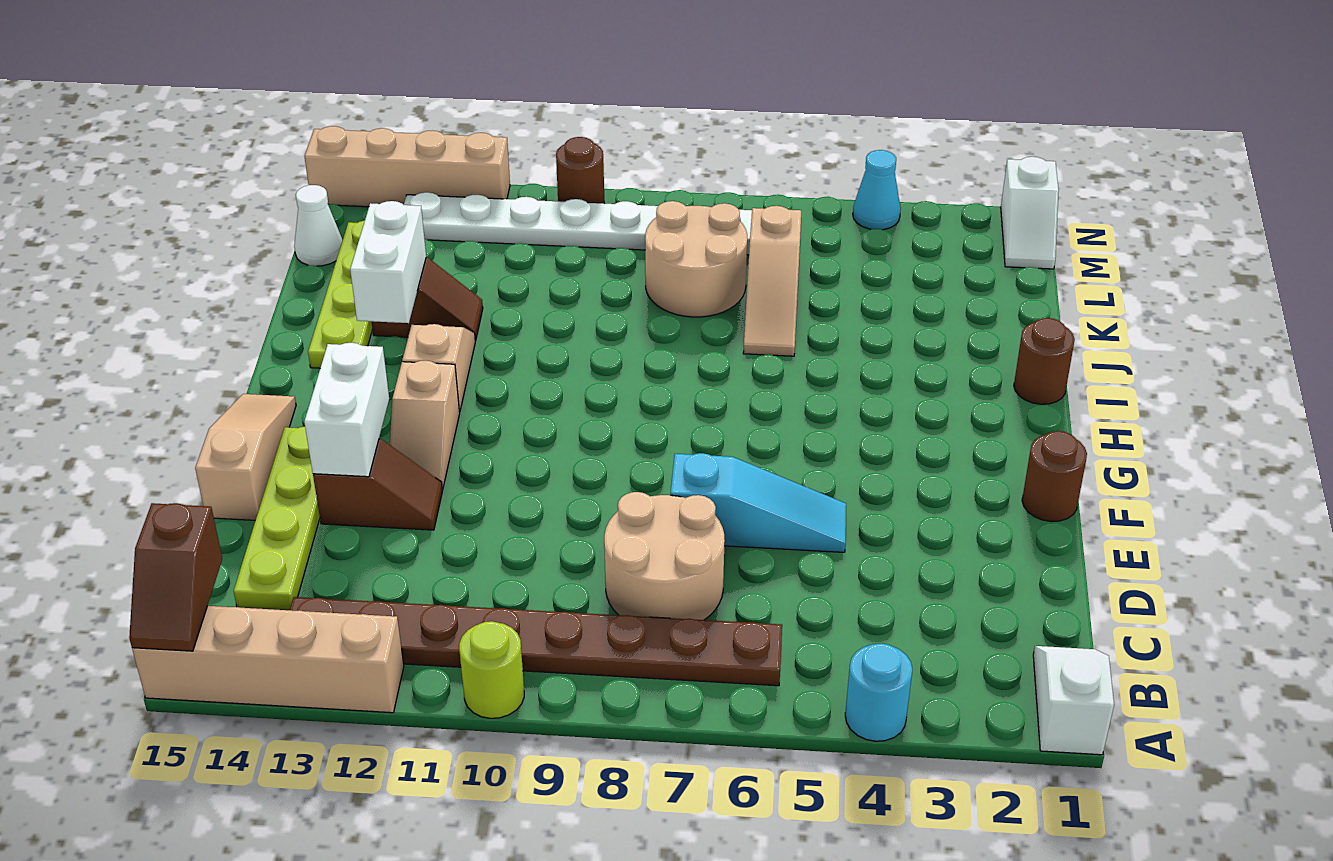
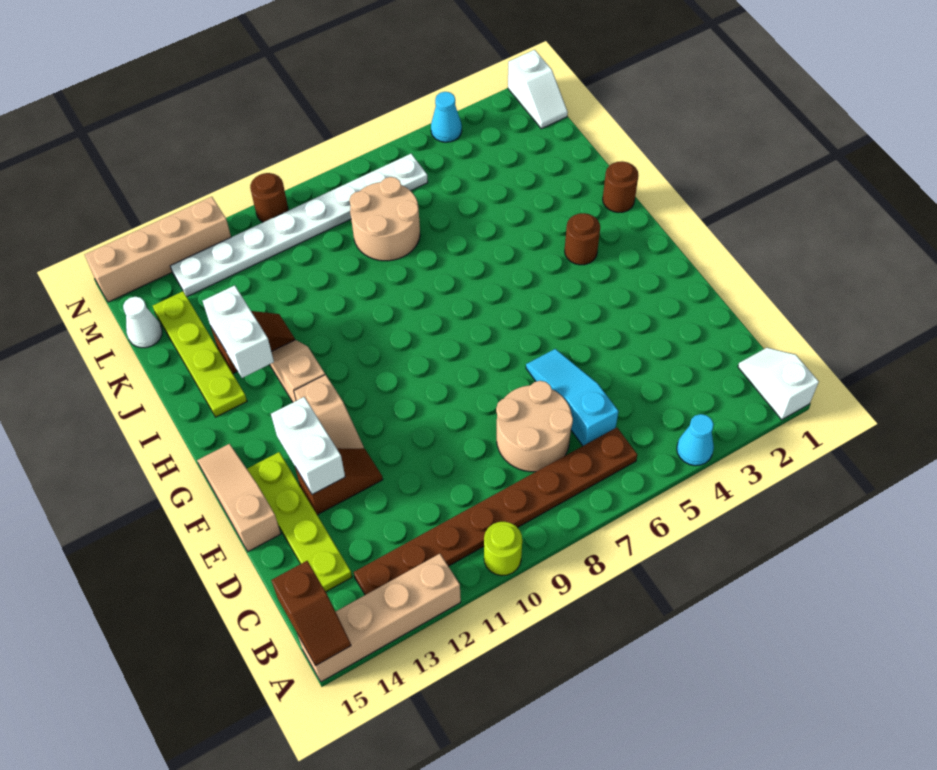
cyan round brick A4 level 1 -> cyan cone A4 level 1
cyan slope E5:E7 level 1 top 7 -> cyan slope C6:E6 level 1 top C
brown round brick F1 level 1 -> brown round brick H3 level 1
tan slope J6:L6 level 1 top L -> none

